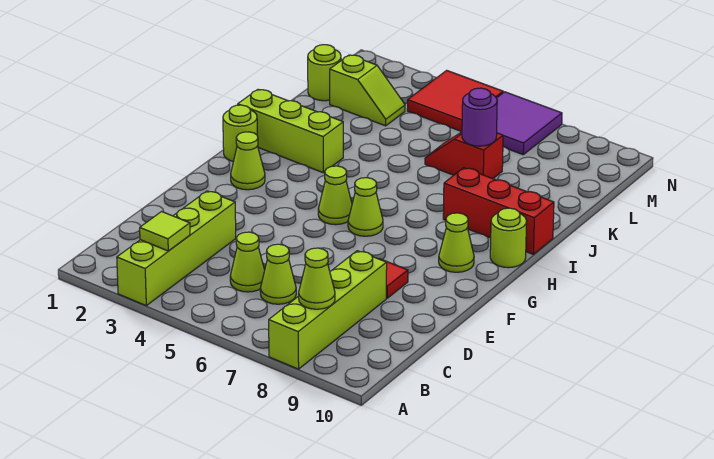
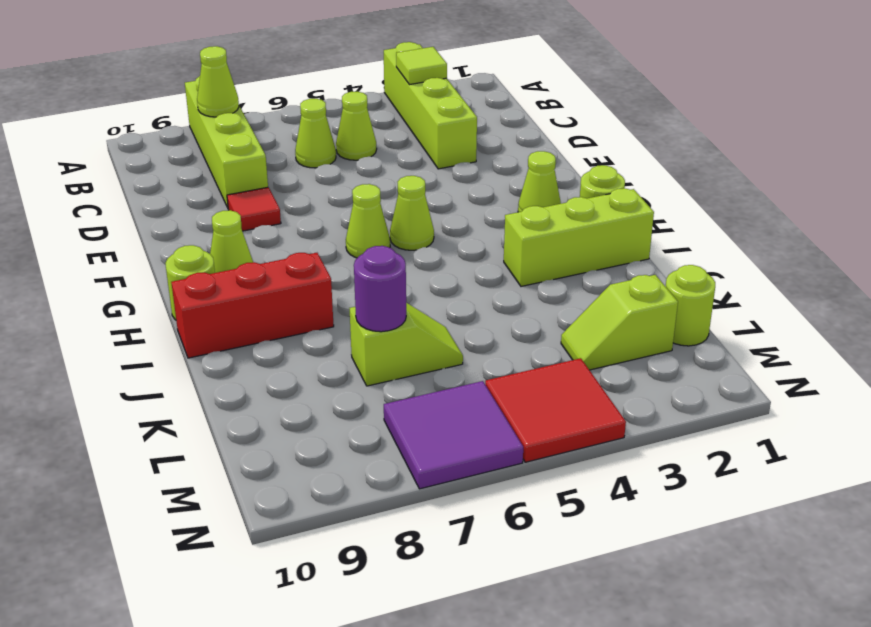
red slope K6:K7 level 1 top 7 -> lime slope K6:K7 level 1 top 7

